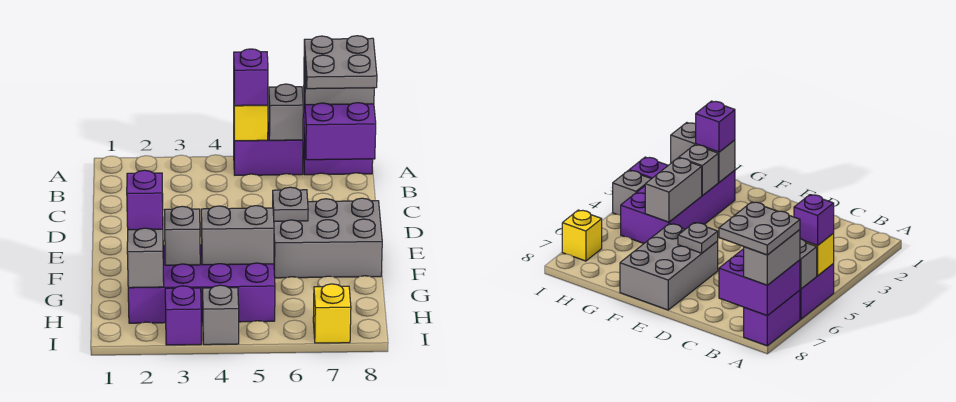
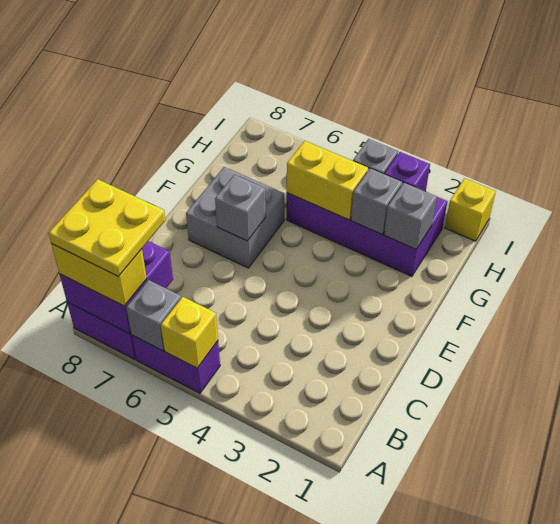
purple brick A5 level 3 -> none
grey brick A7:A8 level 3 -> yellow brick A7:A8 level 3
grey plate A7:B8 level 4 -> yellow plate A7:B8 level 4
grey brick E6:F8 level 1 -> grey brick E6:F7 level 1
grey plate E6 level 2 -> grey brick E6 level 2
grey brick G2:H2 level 2 -> grey brick G2 level 2
purple brick G2 level 3 -> none
grey brick G4:G5 level 2 -> yellow brick G4:G5 level 2
yellow brick I7 level 1 -> yellow brick I1 level 1

